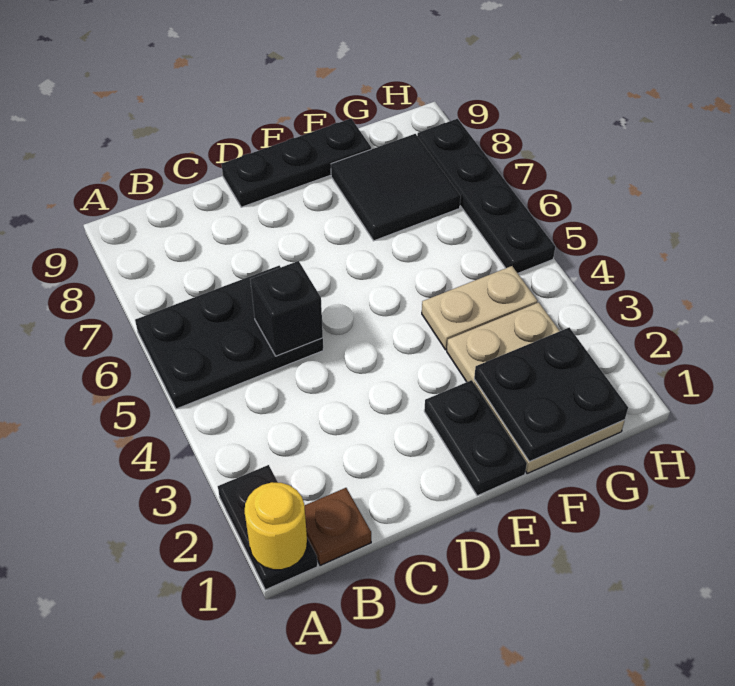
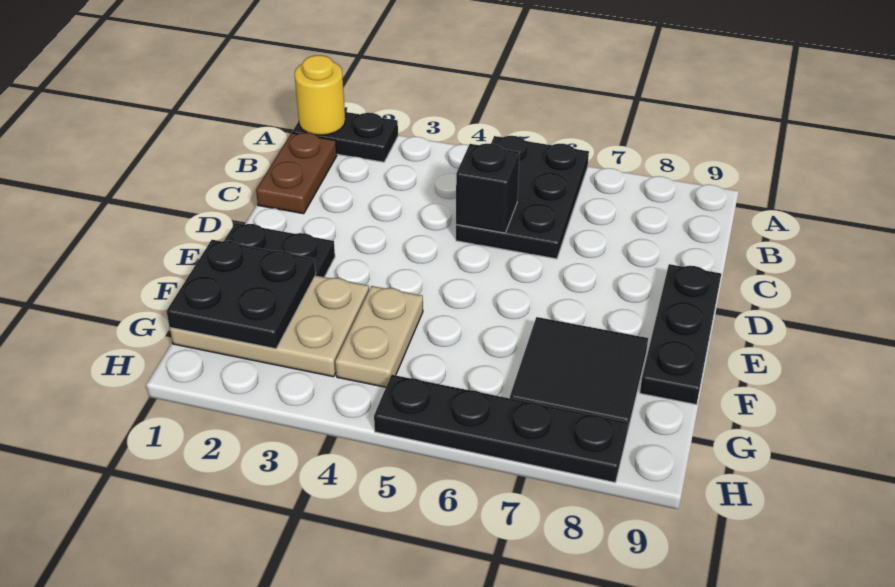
brown plate B1 level 1 -> brown plate B1:C1 level 1

